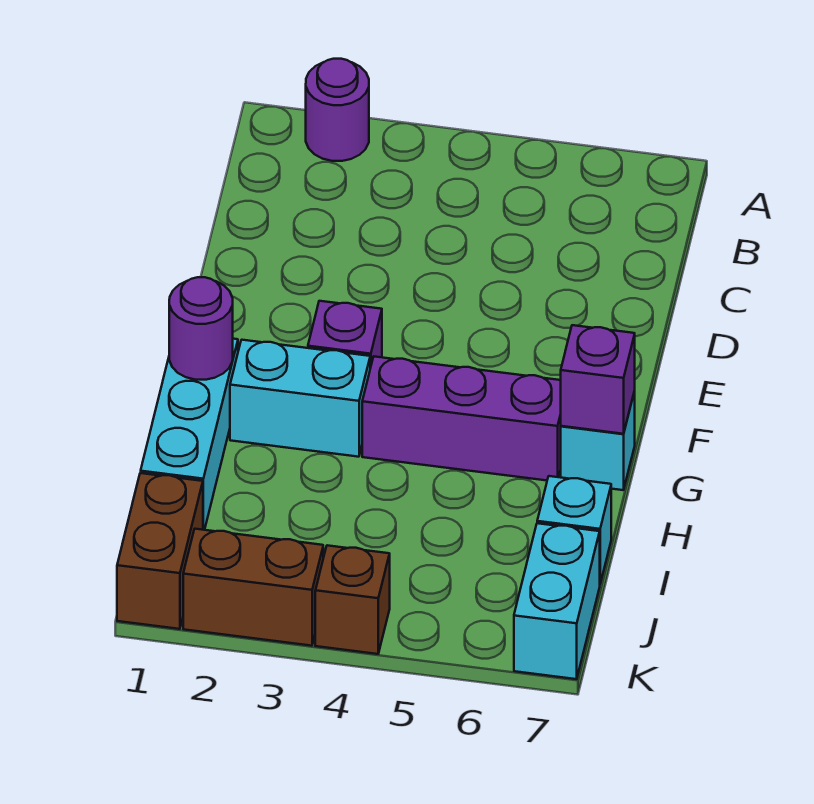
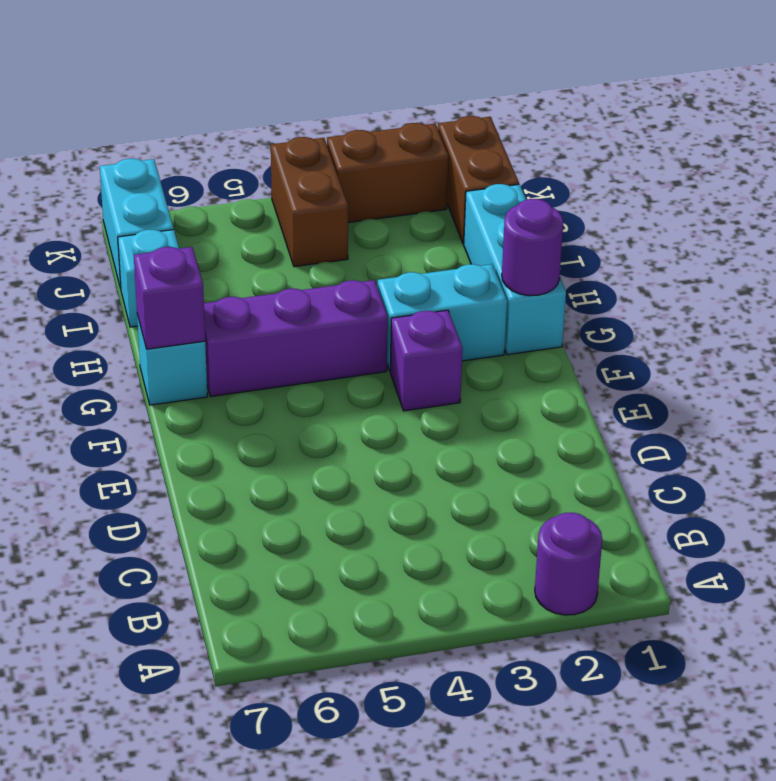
brown brick K4 level 1 -> brown brick J4:K4 level 1

